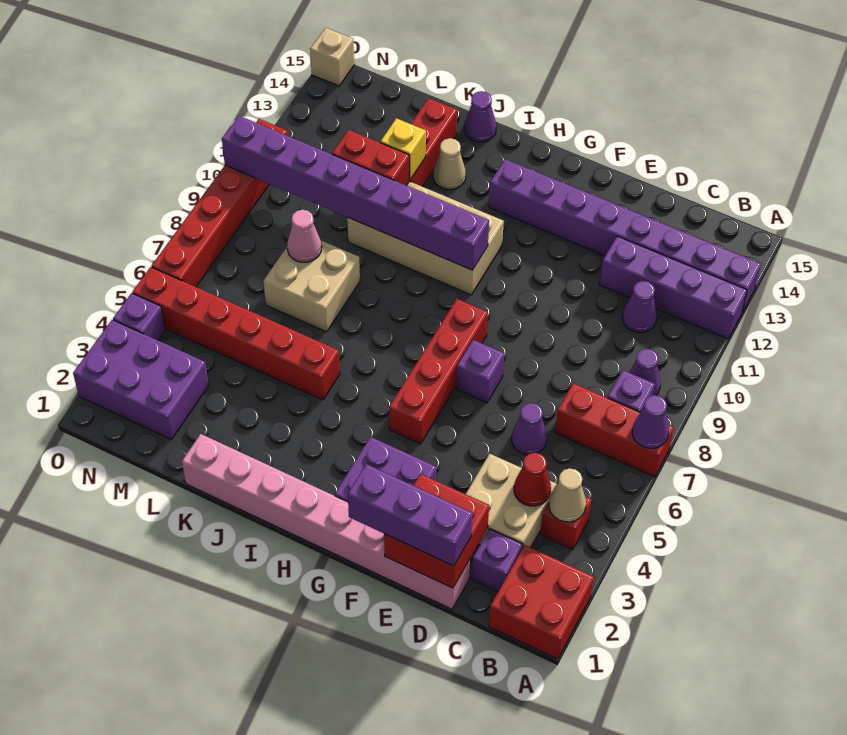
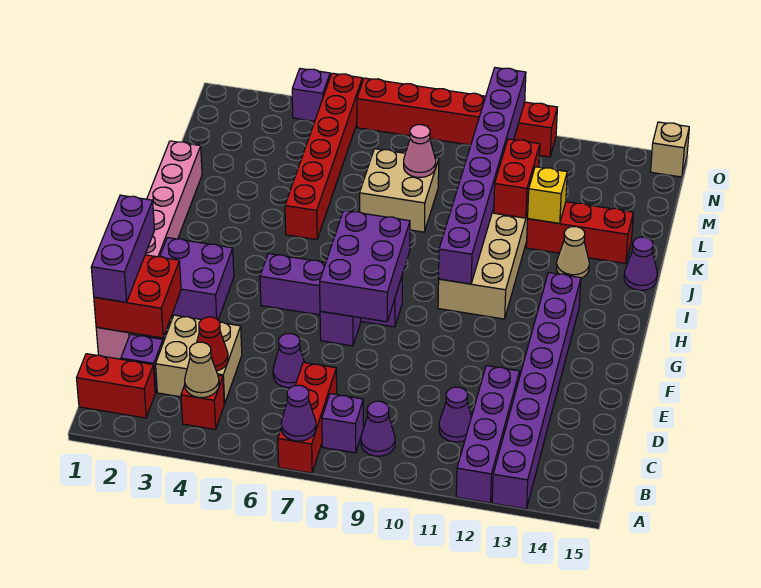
red brick A1:B2 level 1 -> red brick B1:B2 level 1
red brick G5:G8 level 1 -> purple brick G5:G8 level 1
purple brick M2:O3 level 1 -> purple brick F7:H8 level 2

